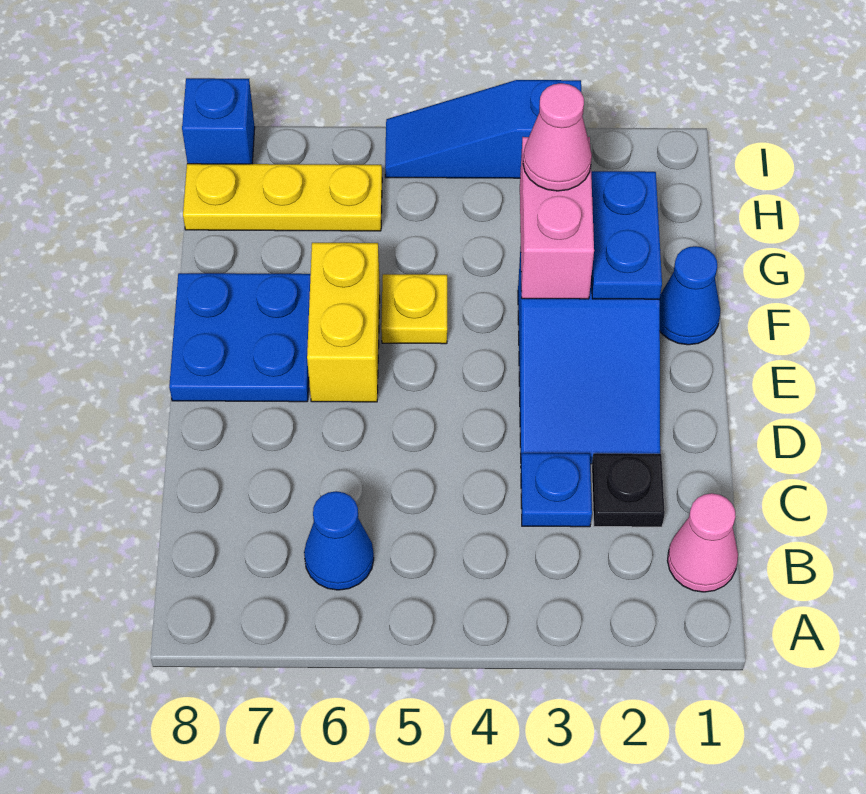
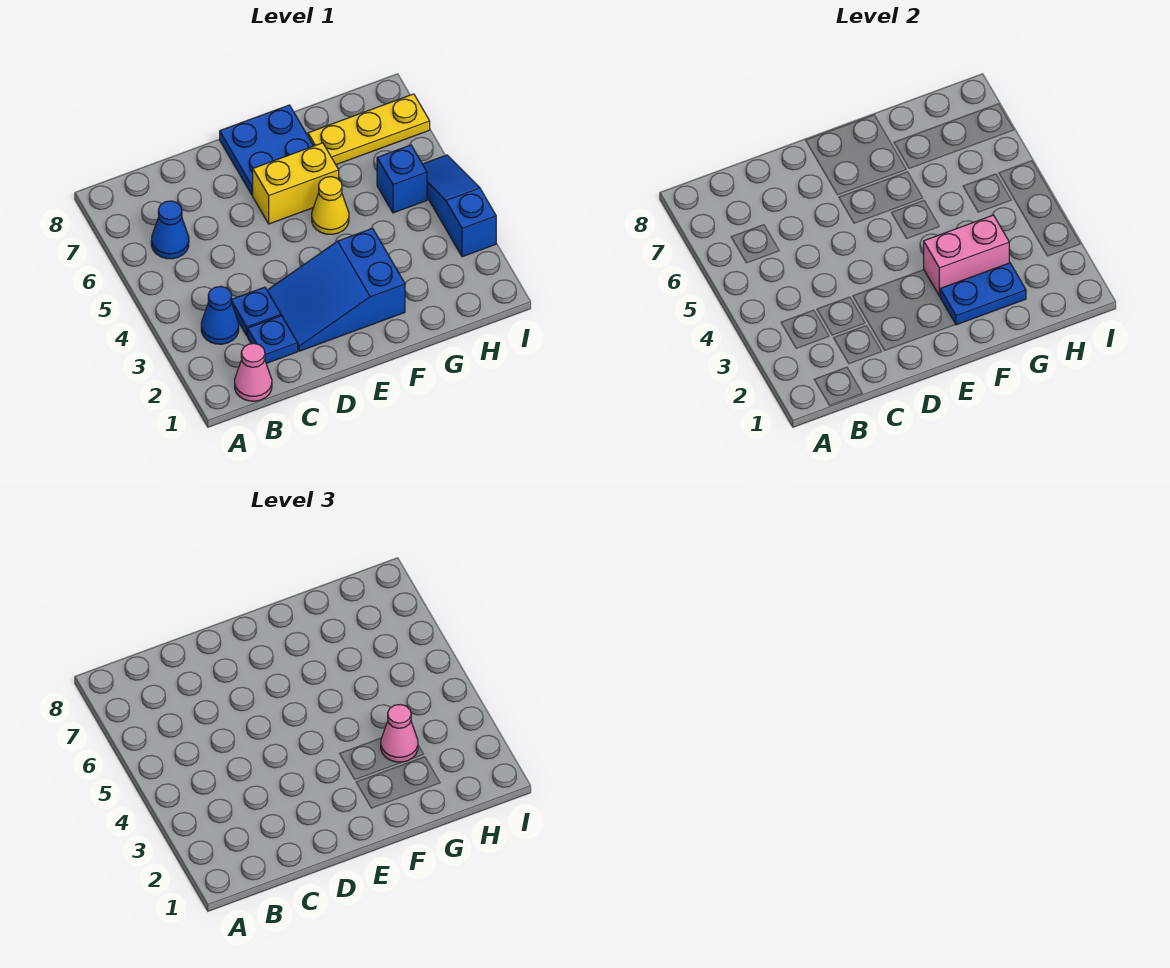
black plate C2 level 1 -> blue plate C2 level 1
blue cone F1 level 1 -> blue cone B3 level 1
yellow plate F5 level 1 -> yellow cone F5 level 1
yellow plate H6:H8 level 1 -> yellow plate G7:I7 level 1
blue brick I8 level 1 -> blue brick H5 level 1

